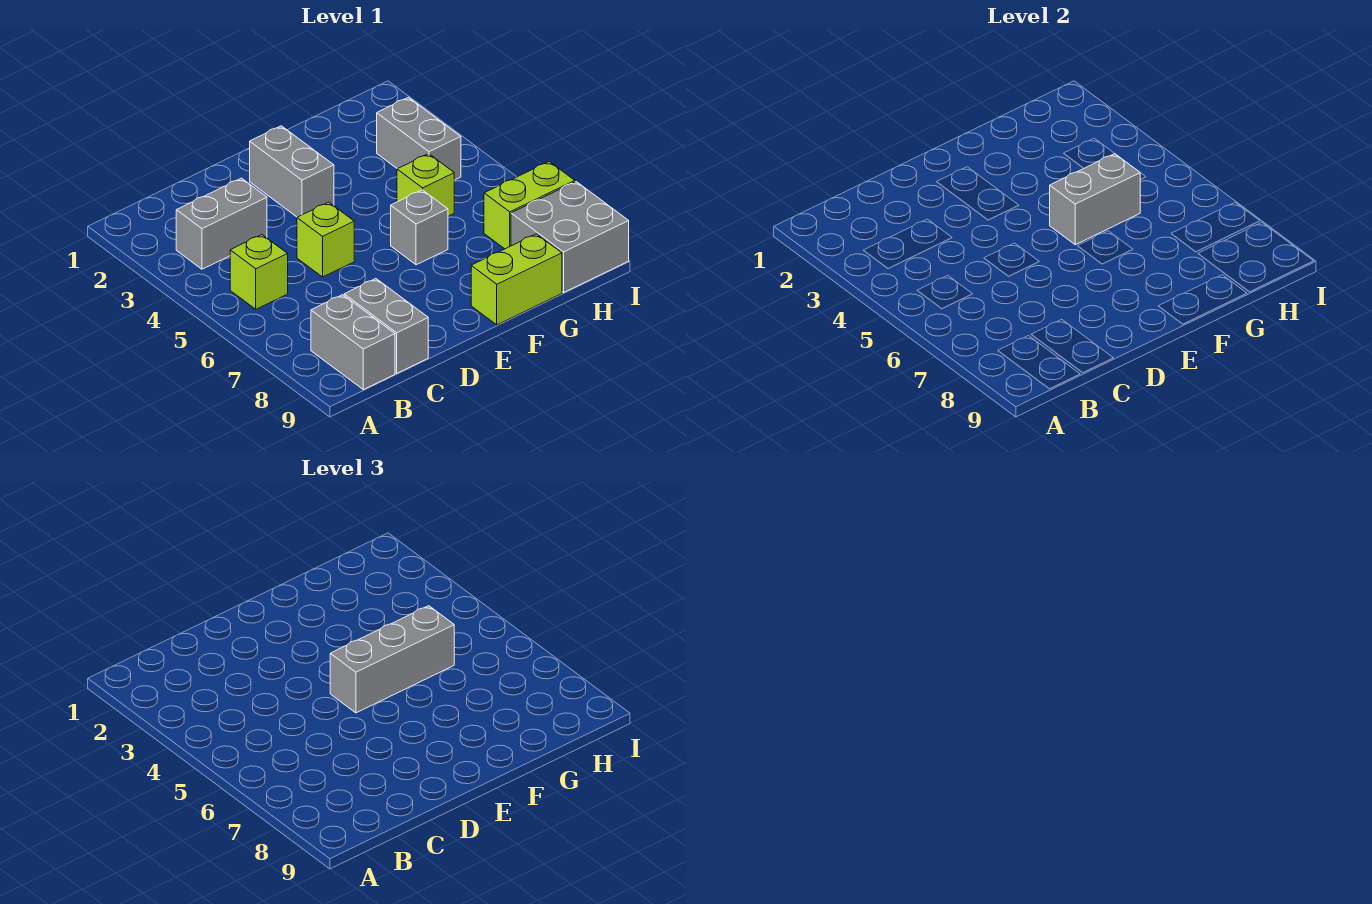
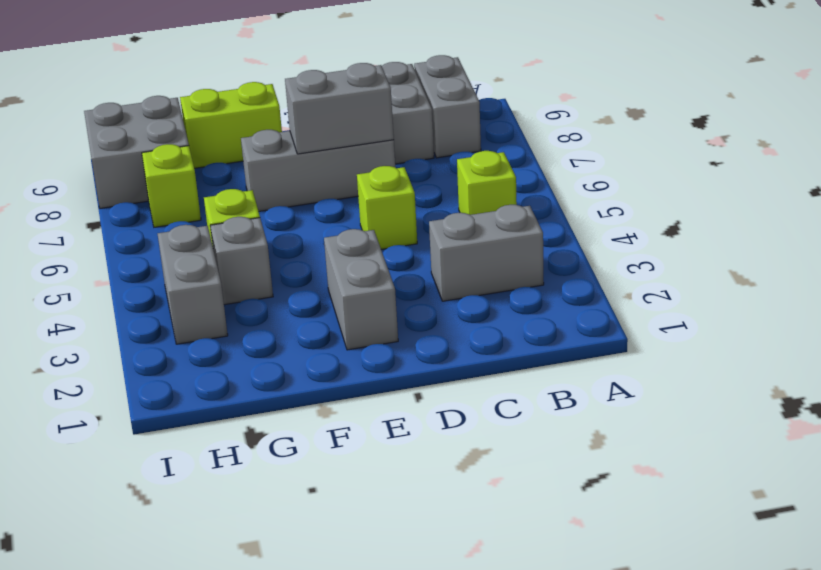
grey brick E5:G5 level 3 -> grey brick D7:F7 level 1
grey brick F5:G5 level 2 -> grey brick D7:E7 level 2
grey brick F6 level 1 -> grey brick G4 level 1
lime brick H7:I7 level 1 -> lime brick H7 level 1

